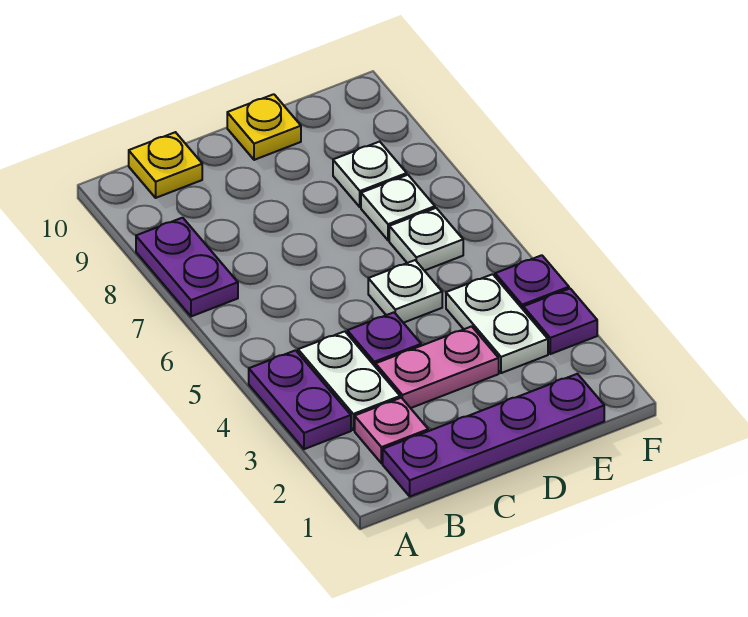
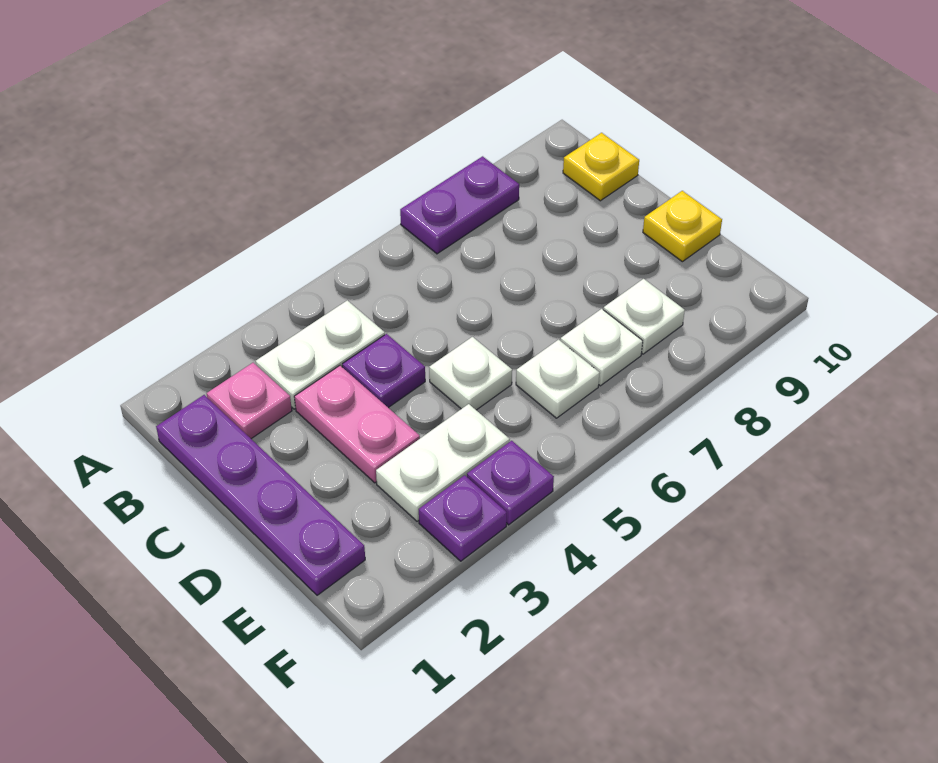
purple plate A3:A4 level 1 -> none

